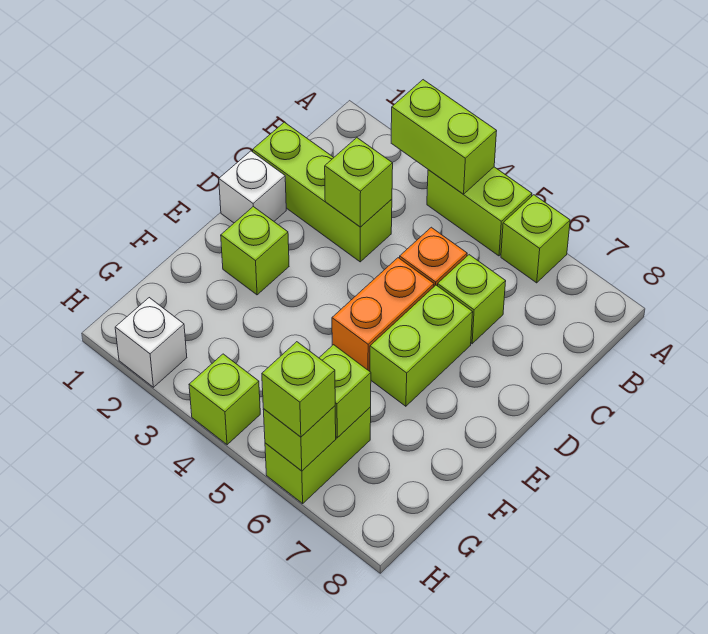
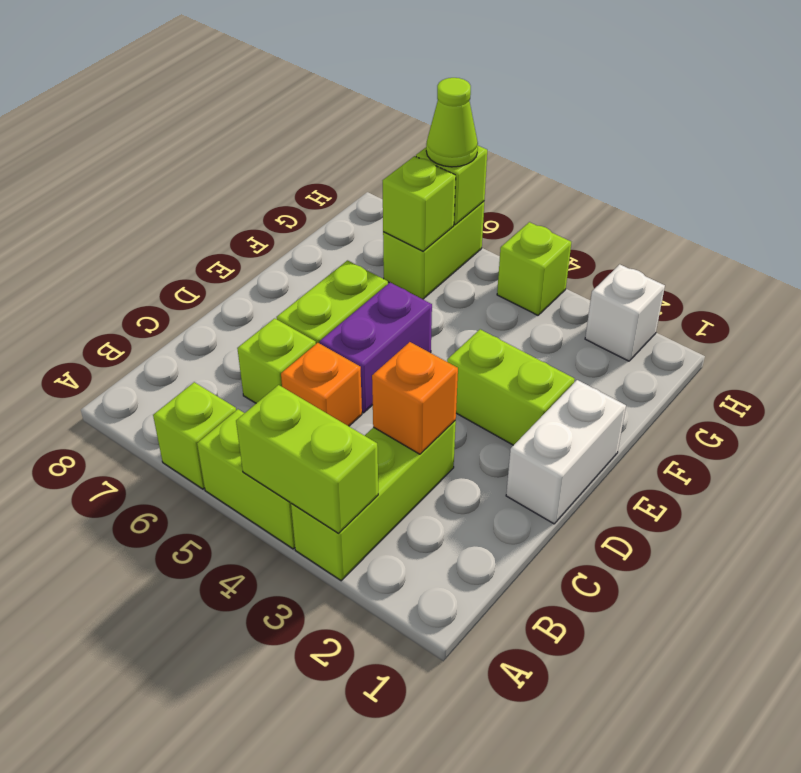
lime brick C1:C3 level 1 -> lime brick A3:C3 level 1
lime brick C3 level 2 -> orange brick C3 level 2
white brick D1 level 1 -> white brick D1:E1 level 1
orange brick D5:E5 level 1 -> purple brick D5:E5 level 1
lime brick E2 level 1 -> lime brick E2:E3 level 1
lime brick H6 level 3 -> lime cone H6 level 3

